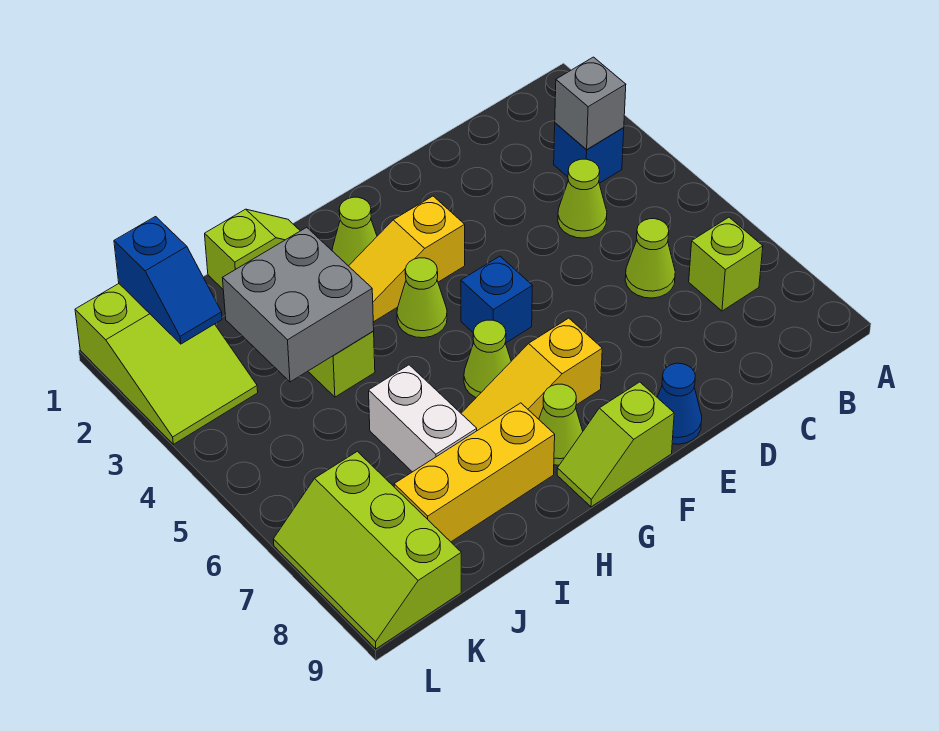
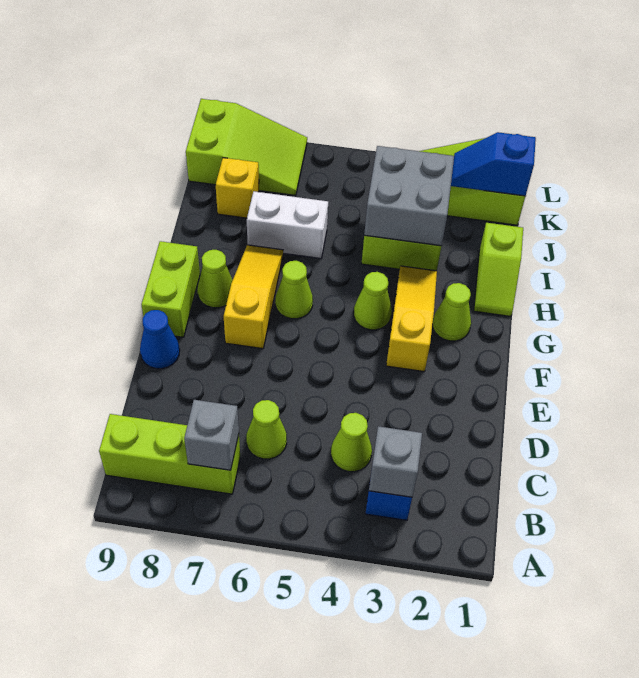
lime brick B7 level 1 -> lime brick B7:B9 level 1
none -> grey brick B7 level 2
blue brick F5 level 1 -> none
lime slope F9:G9 level 1 top F -> lime brick F9:G9 level 1
yellow brick H8:J8 level 1 -> yellow brick J8 level 1
lime slope K7:L9 level 1 top K -> lime slope K7:L9 level 1 top 9

